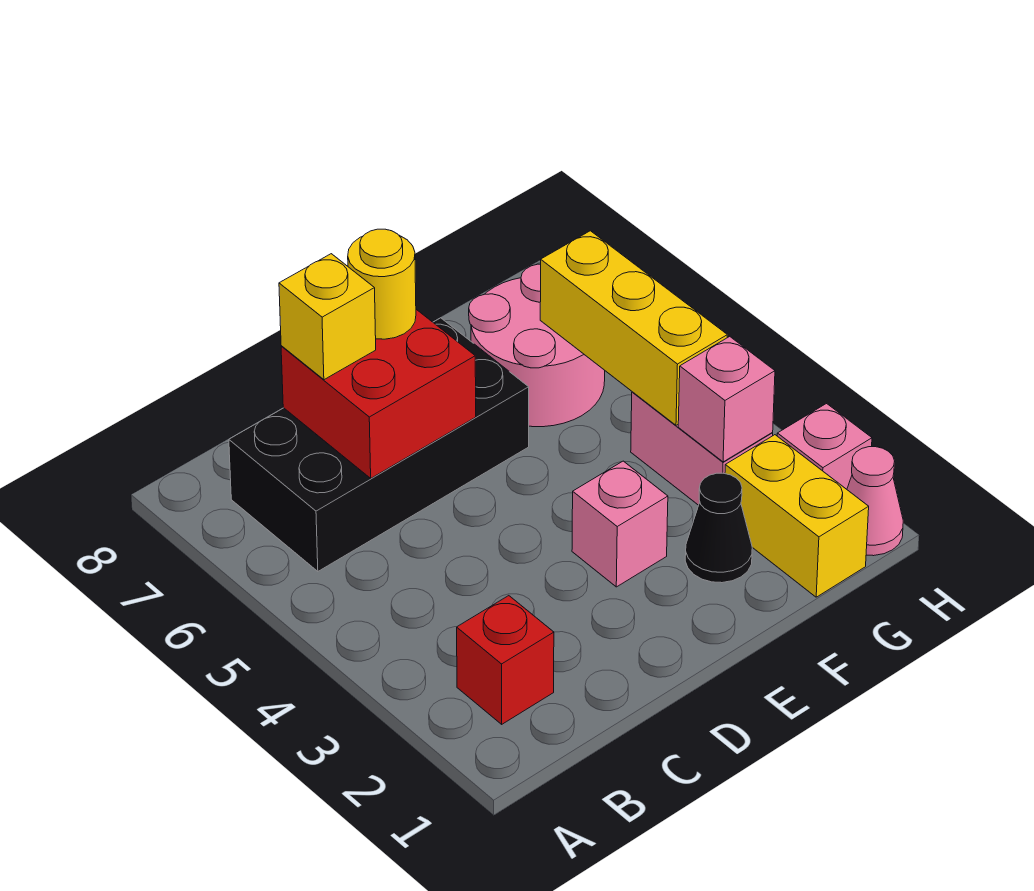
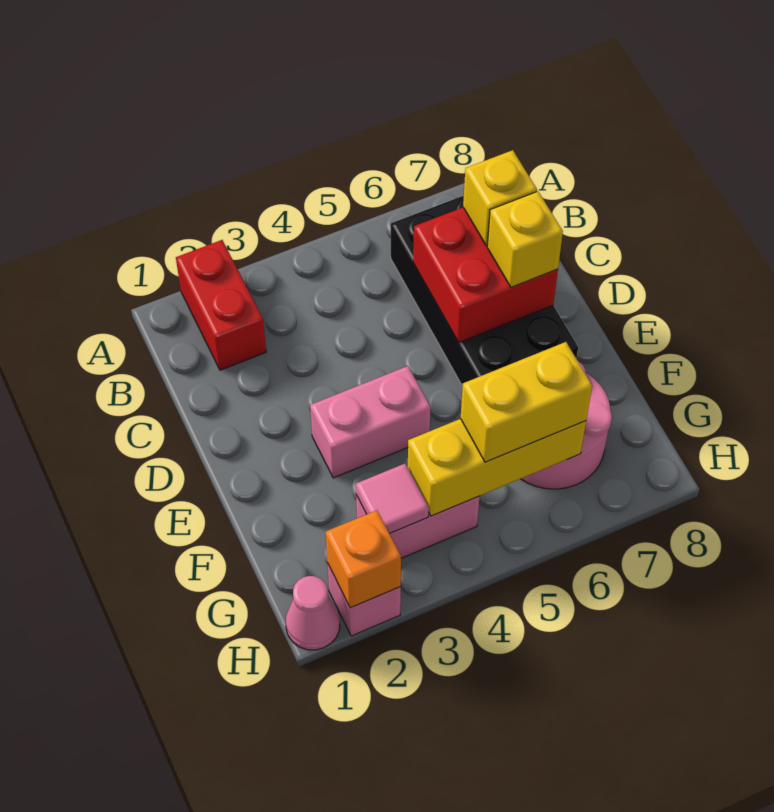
red brick B2 level 1 -> red brick A2:B2 level 1
yellow round brick D7 level 3 -> yellow brick D7 level 3
pink brick E3 level 1 -> pink brick E3:E4 level 1
black cone F2 level 1 -> none
yellow brick G1:G2 level 1 -> yellow brick G5:G6 level 3
pink brick G3 level 2 -> pink tile G3 level 2
none -> orange brick H2 level 2

